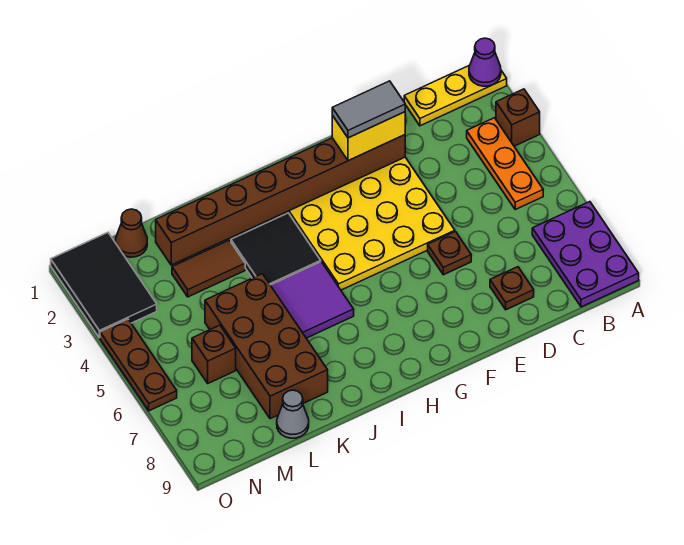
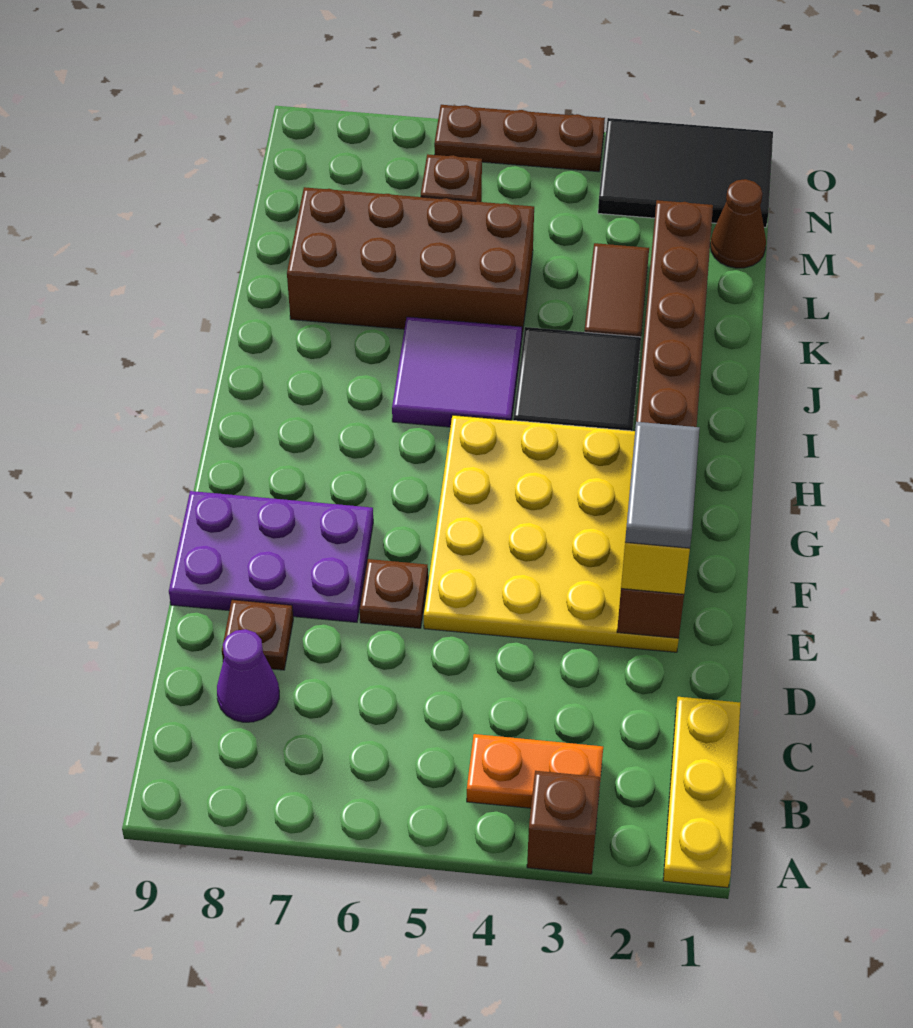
purple cone A1 level 2 -> purple cone C8 level 1
purple plate A7:B9 level 1 -> purple plate E7:F9 level 1
orange plate B3:B5 level 1 -> orange plate B3:B4 level 1
grey cone L9 level 1 -> none

